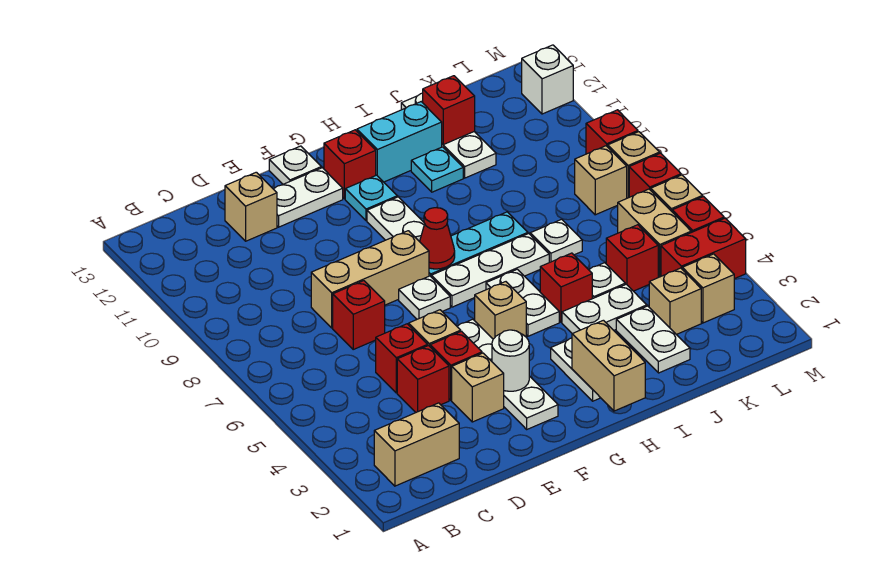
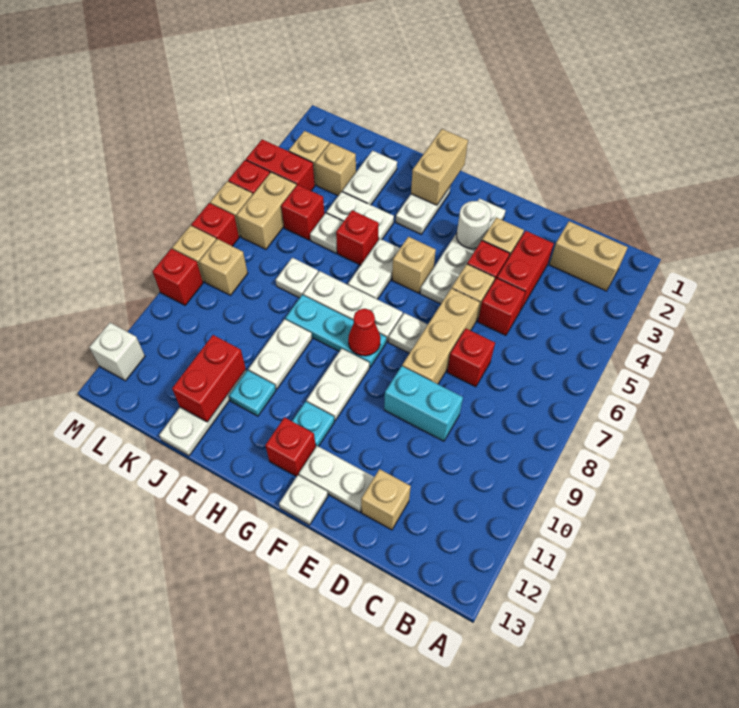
red brick D4 level 1 -> red brick D3:D4 level 1
tan brick D8:F8 level 1 -> tan brick E6:E8 level 1
cyan brick H12:I12 level 1 -> cyan brick D9:E9 level 1
none -> white plate I9:I10 level 1
red brick J12 level 2 -> red brick J11:J12 level 2

